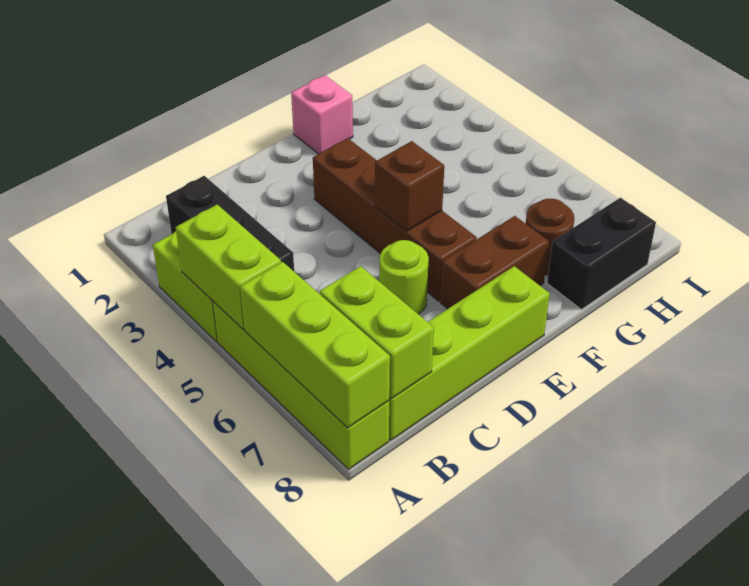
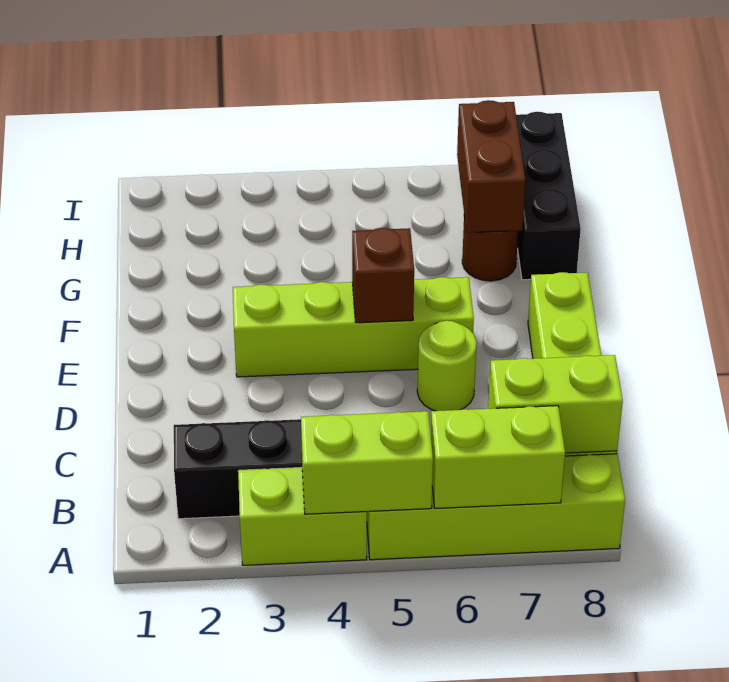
lime brick A6:A8 level 2 -> lime brick A6:A7 level 2
brown brick E3:E6 level 1 -> lime brick E3:E6 level 1
brown brick E7:F7 level 1 -> brown brick G7:H7 level 2
pink brick F1 level 1 -> none
black brick G8:H8 level 1 -> black brick G8:I8 level 1

